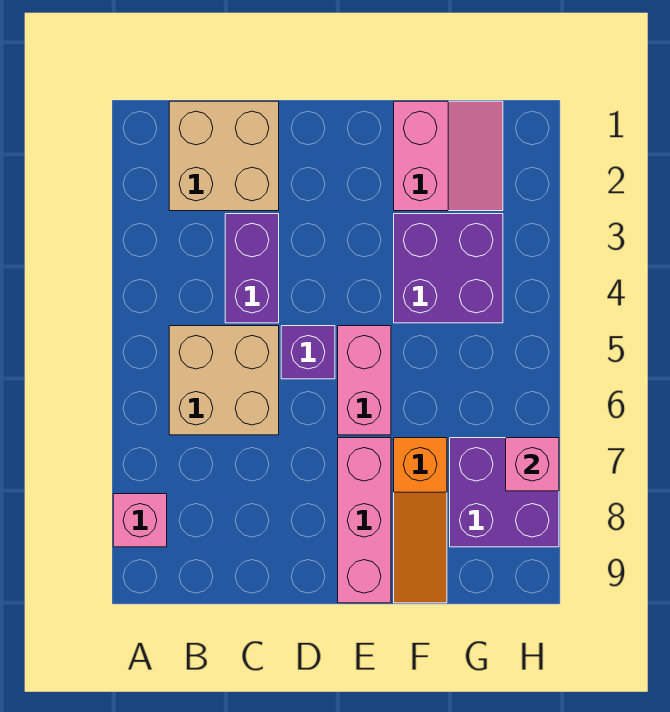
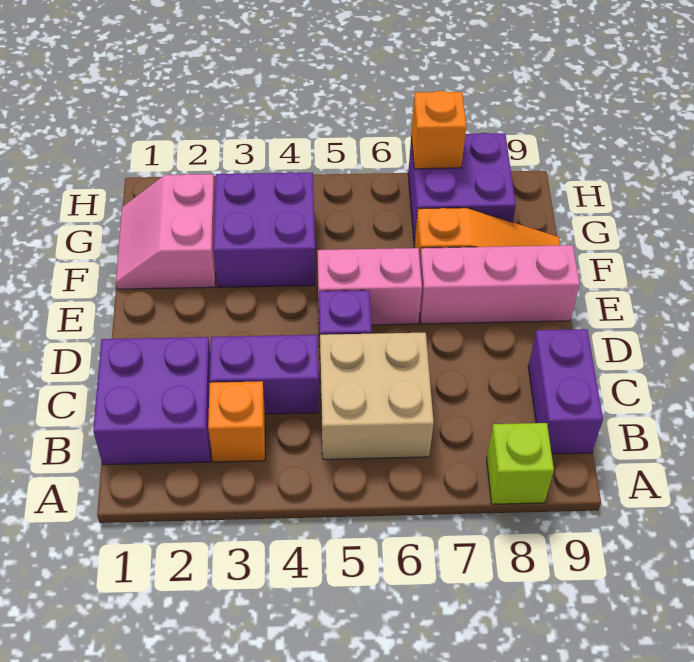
pink brick A8 level 1 -> lime brick A8 level 1
tan brick B1:C2 level 1 -> purple brick B1:C2 level 1
none -> orange brick B3 level 1
none -> purple brick B9:C9 level 1
pink slope F1:G2 level 1 top F -> pink slope F1:G2 level 1 top 2
pink brick H7 level 2 -> orange brick H7 level 2

